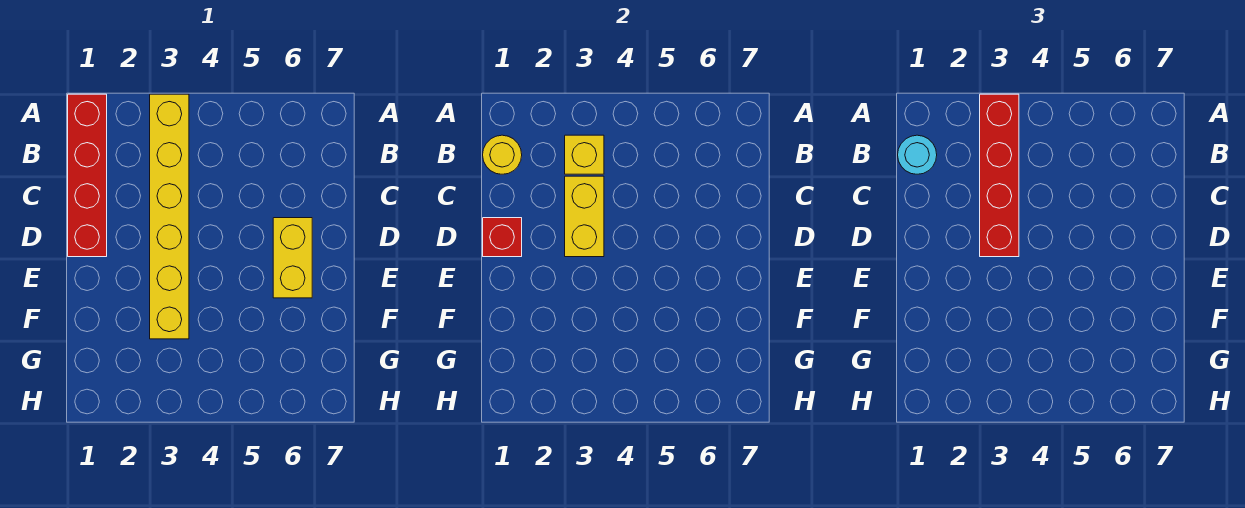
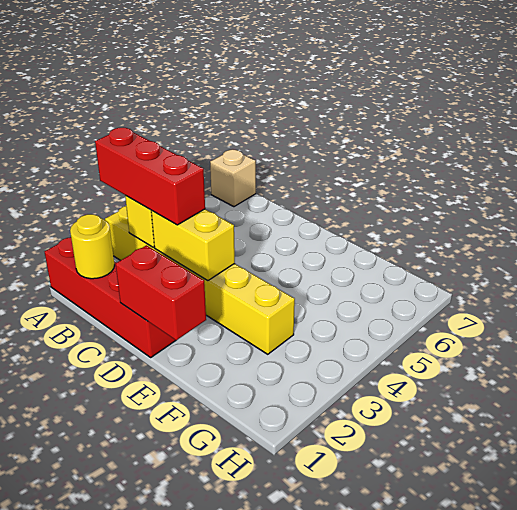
red brick A3:D3 level 3 -> red brick A3:C3 level 3
none -> tan brick A7 level 1
cyan round brick B1 level 3 -> none
red brick D1 level 2 -> red brick D1:E1 level 2
yellow brick D6:E6 level 1 -> none

